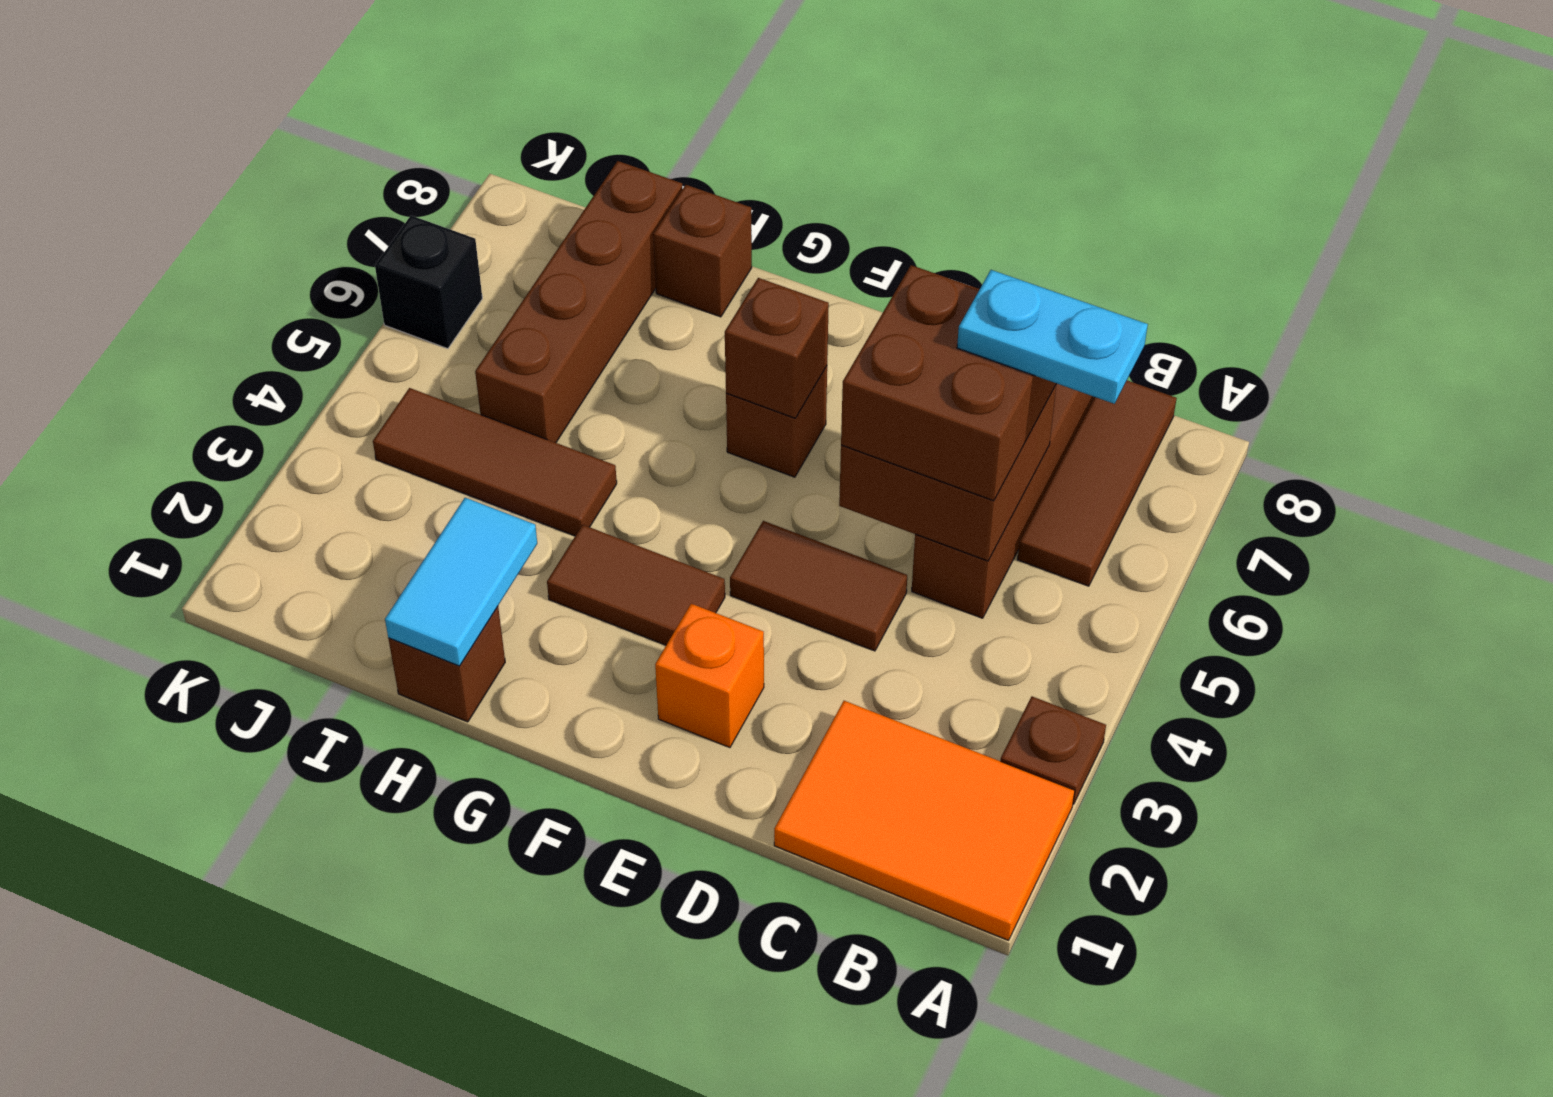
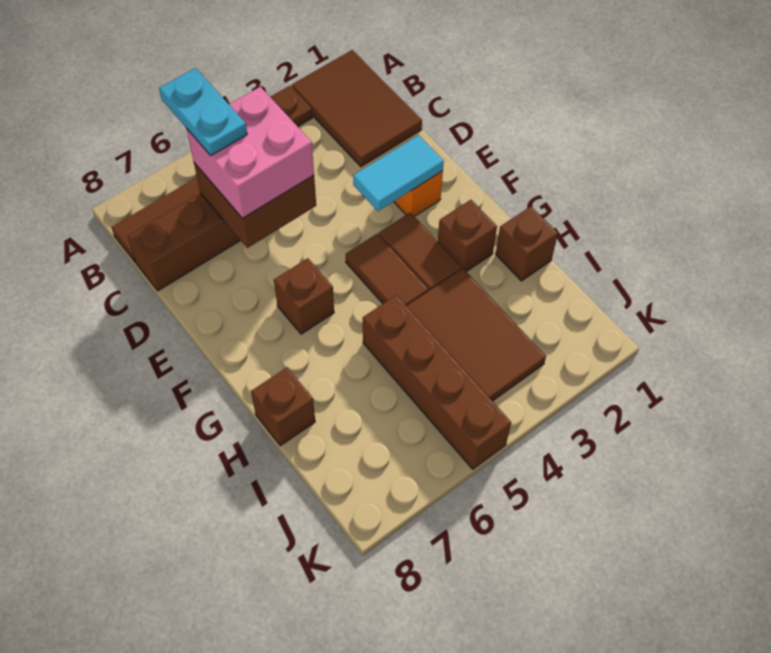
orange tile A1:C2 level 1 -> brown tile A1:C2 level 1
brown brick C5:D6 level 3 -> pink brick C5:D6 level 3
brown tile D4:E4 level 1 -> brown tile F4:G4 level 1
brown brick F6 level 2 -> brown brick G2 level 1
cyan tile H1:H2 level 2 -> cyan tile E2:E3 level 2
brown tile H4:J4 level 1 -> brown tile H3:J4 level 1
brown brick I5:I8 level 1 -> brown brick H5:K5 level 1
black brick K6 level 1 -> none

